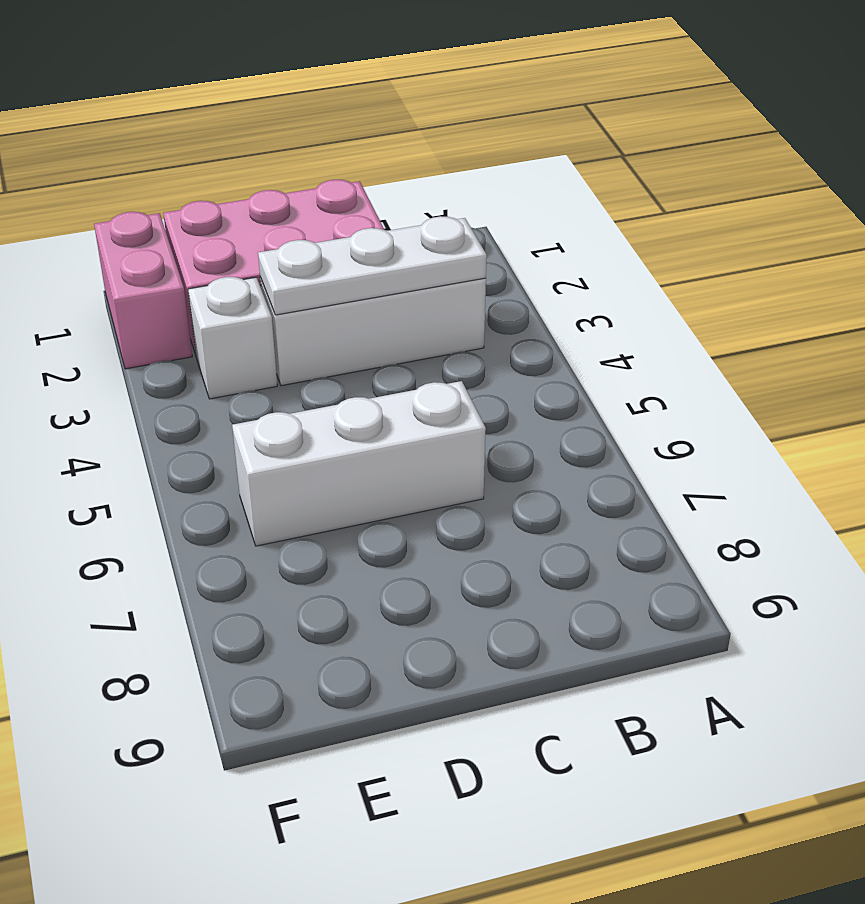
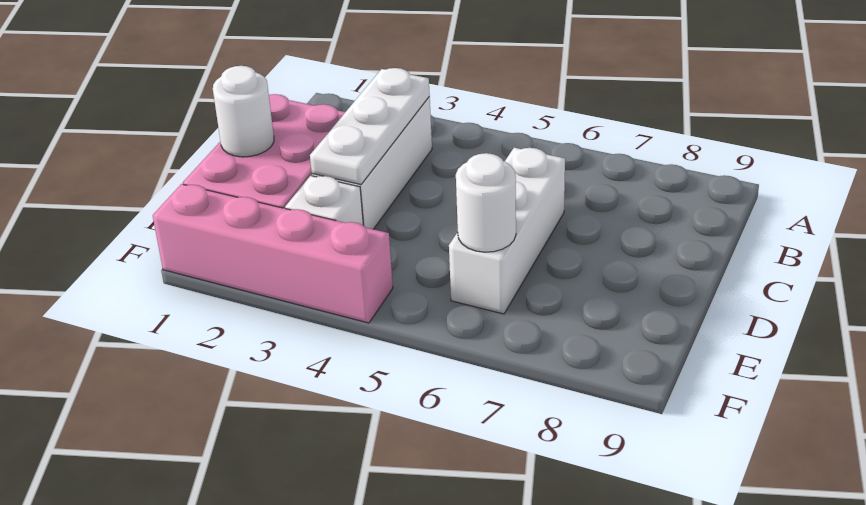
none -> white round brick D1 level 2
none -> white round brick E6 level 2
pink brick F1:F2 level 1 -> pink brick F1:F4 level 1

